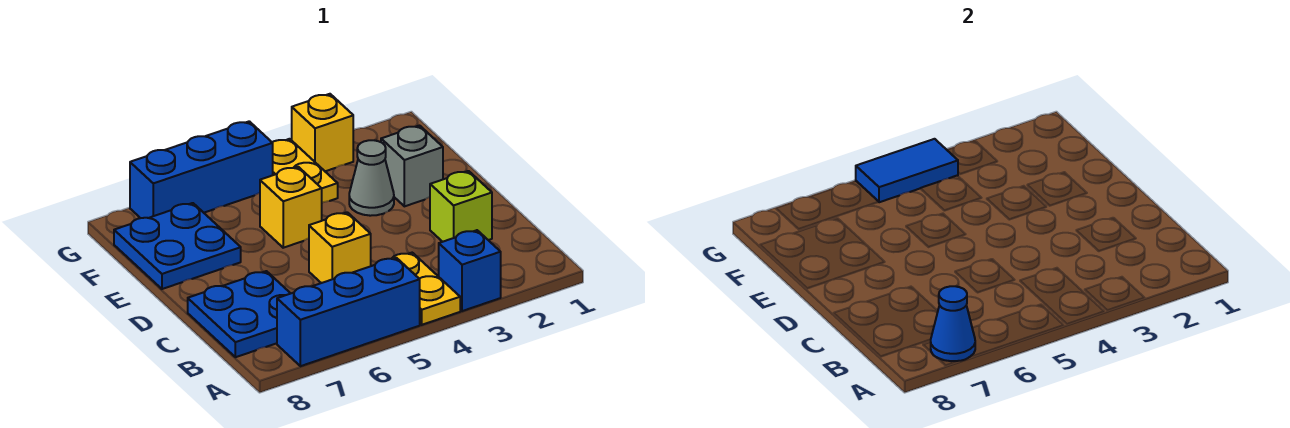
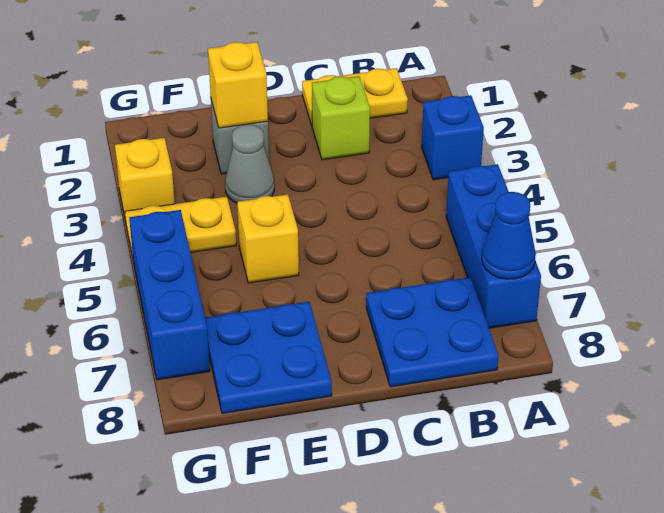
yellow plate A4:B4 level 1 -> yellow plate B1:C1 level 1
yellow brick C5 level 1 -> yellow brick E2 level 2
blue tile G4:G5 level 2 -> none

